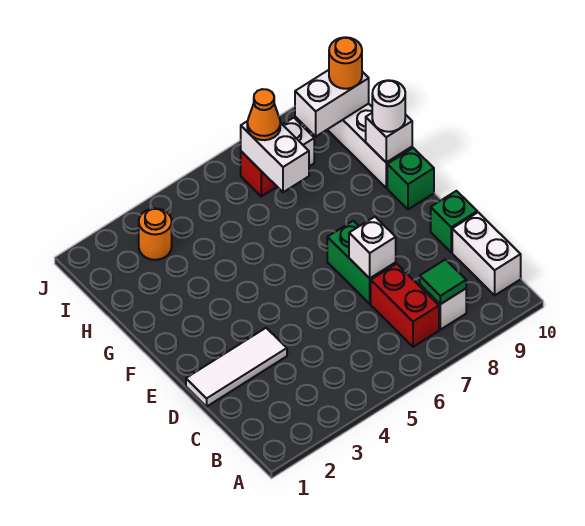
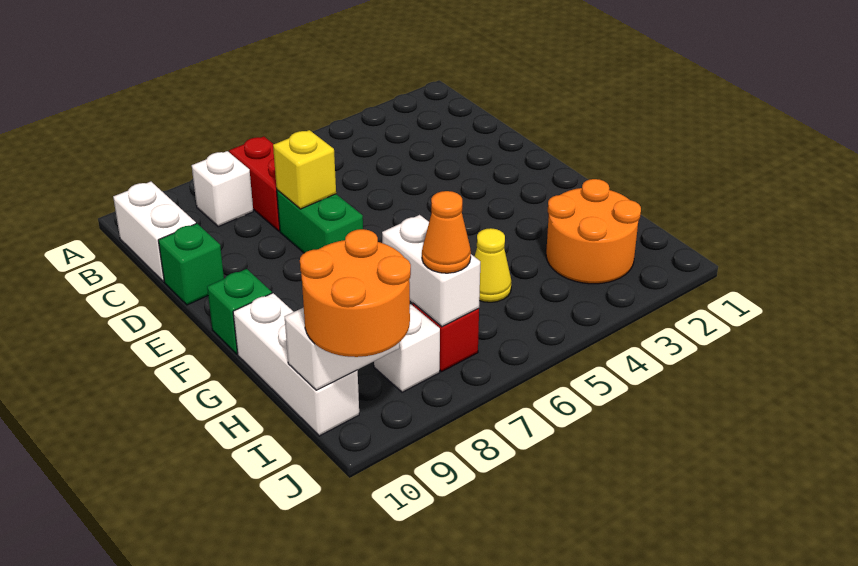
green tile B8 level 2 -> none
white tile D1:D3 level 1 -> none
white brick D7 level 2 -> yellow brick D7 level 2
white brick G10 level 2 -> none
white round brick G10 level 3 -> none
none -> yellow cone H5 level 1
orange round brick I3 level 1 -> orange round brick H2:I3 level 1
orange round brick I10 level 3 -> orange round brick I9:J10 level 3

